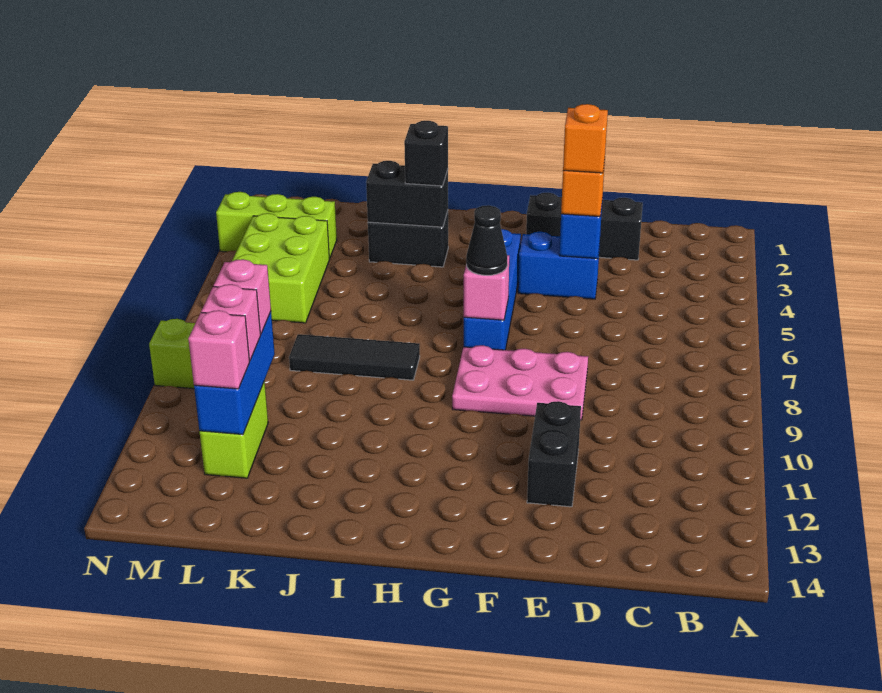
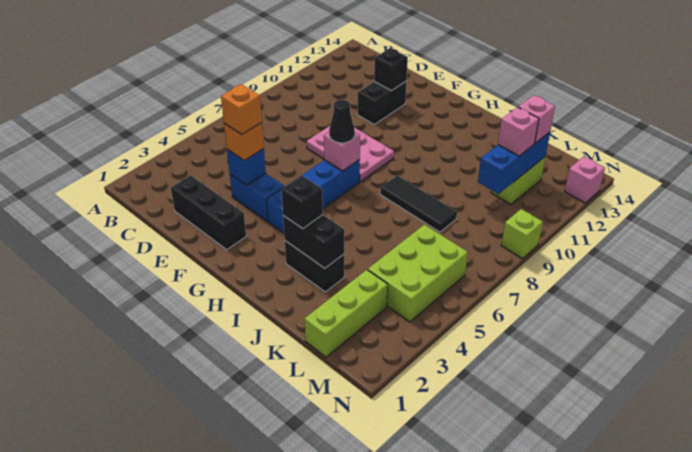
none -> black brick E12 level 2
lime brick L3:N3 level 1 -> lime brick L1:L3 level 1
pink brick L10 level 3 -> pink brick N13 level 1

